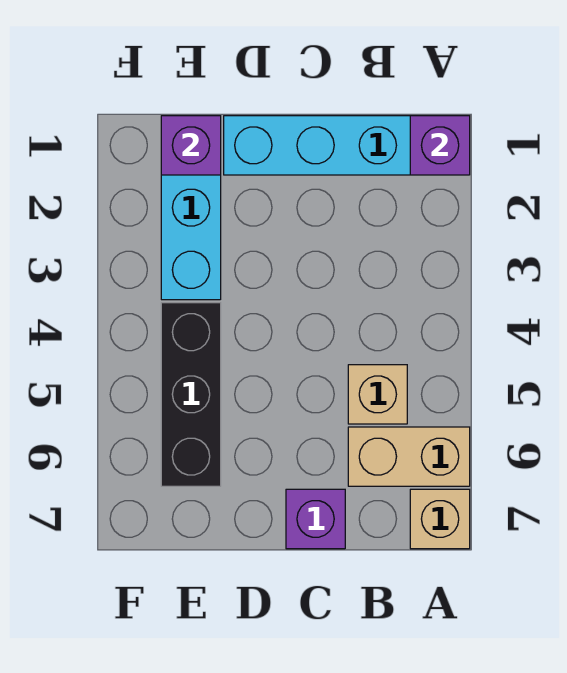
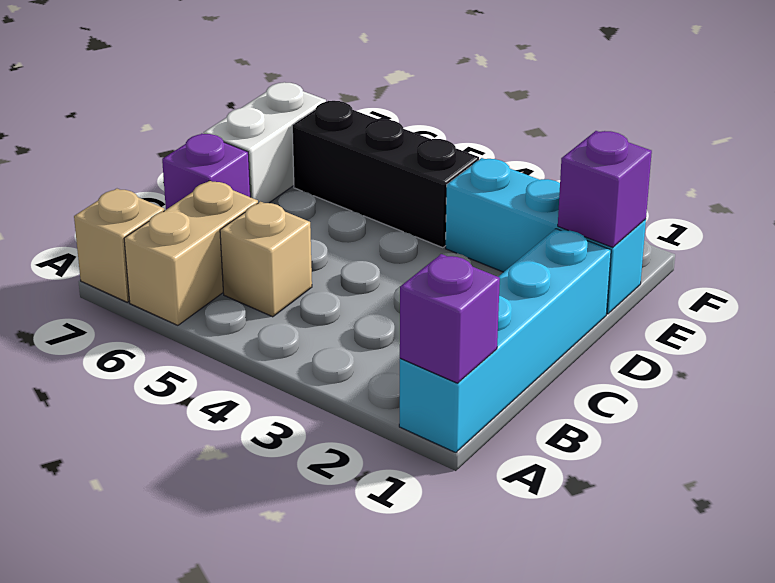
none -> white brick D7:E7 level 1

